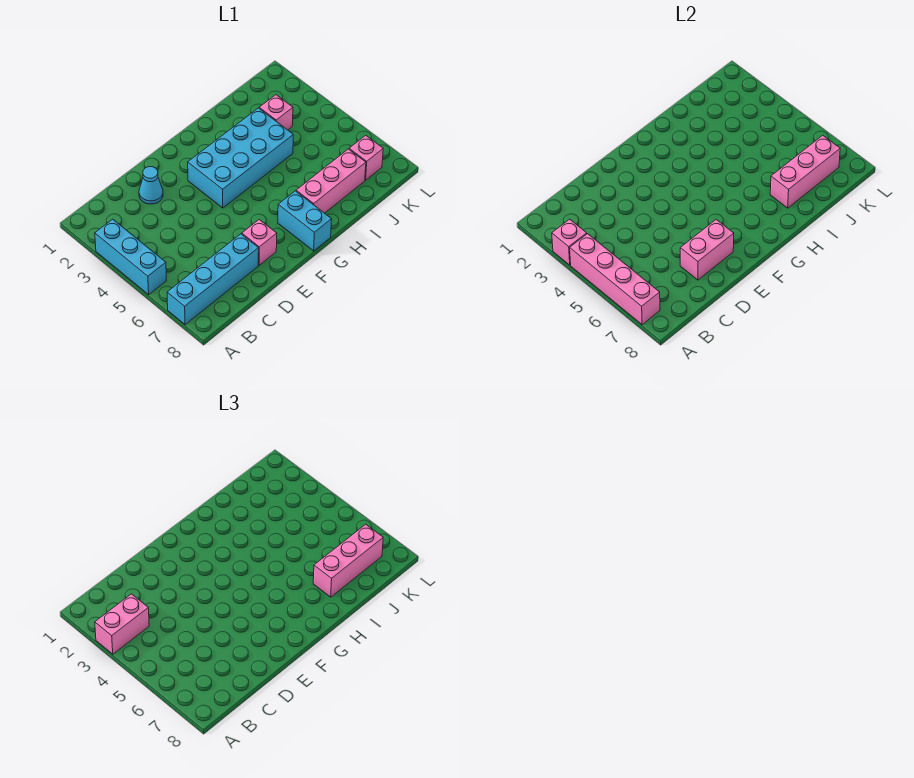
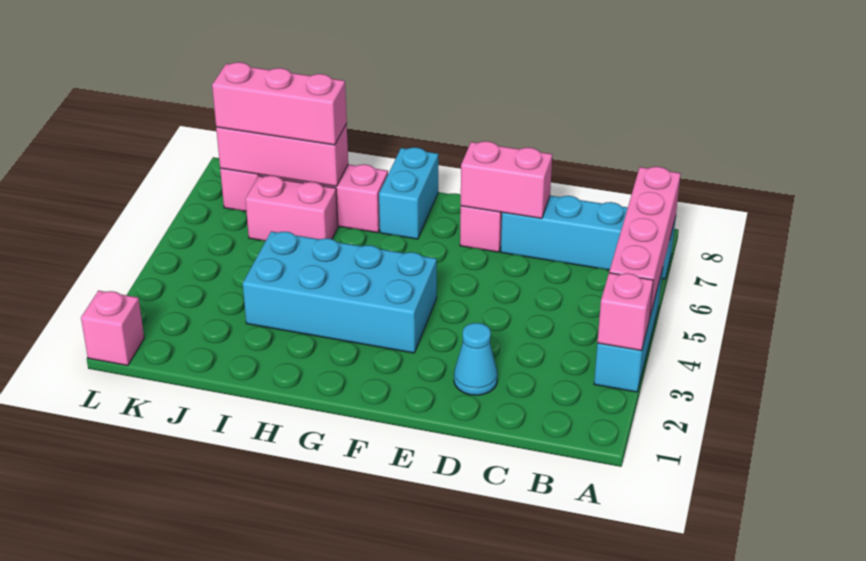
pink brick A3:B3 level 3 -> pink brick I6:J6 level 1
pink brick J3 level 1 -> pink brick L1 level 1

